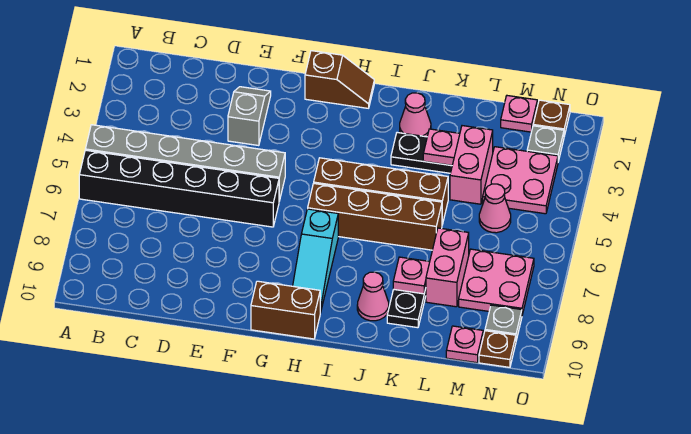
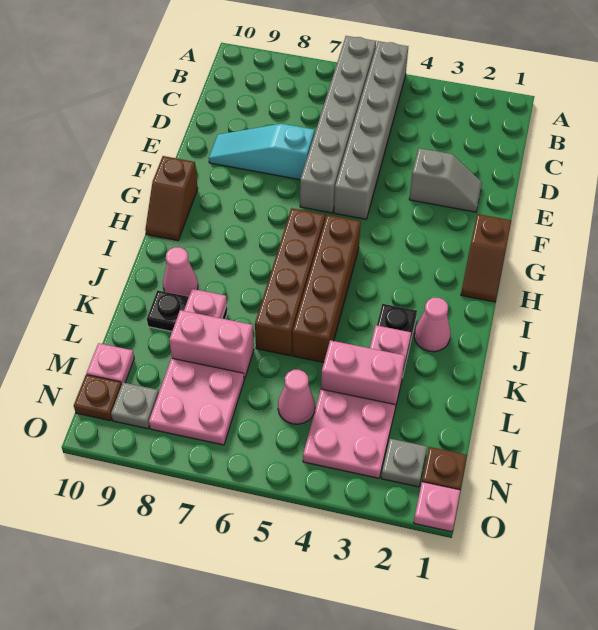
black brick A6:F6 level 1 -> grey brick A6:F6 level 1
brown brick G10:H10 level 1 -> brown slope G10:H10 level 1 top G
cyan slope H7:H9 level 1 top 7 -> cyan slope E7:E9 level 1 top 7
pink plate M1 level 1 -> pink plate O1 level 1

